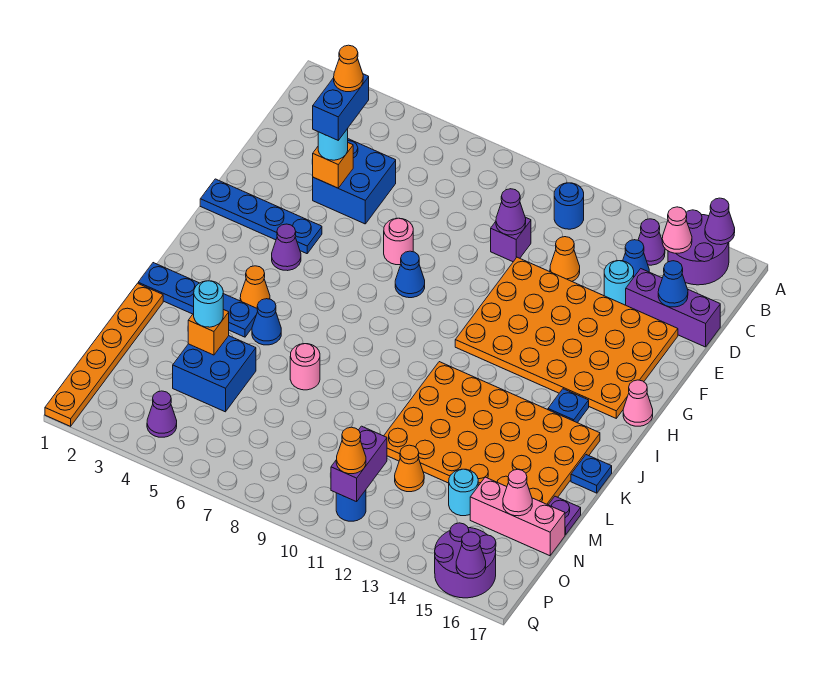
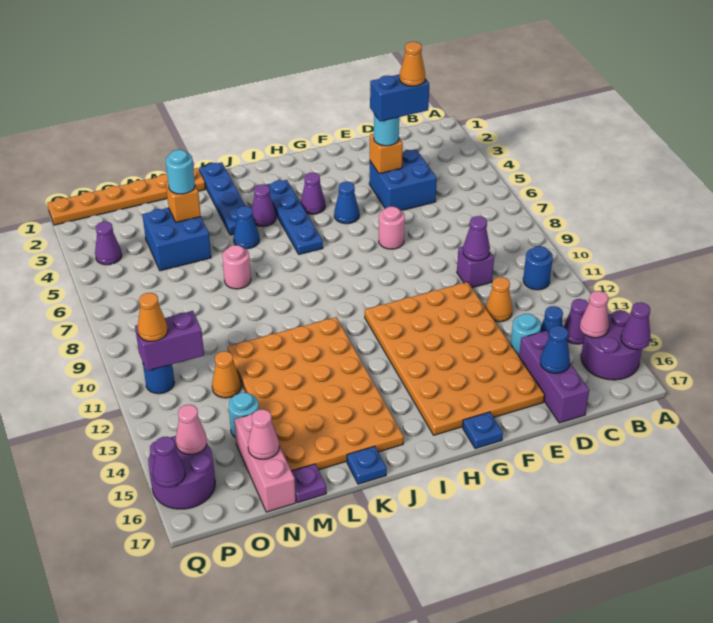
blue plate G1:G4 level 1 -> blue plate I3:I6 level 1
blue cone G8 level 1 -> blue cone G5 level 1
pink cone H17 level 1 -> pink cone P15 level 2
blue plate I15 level 1 -> blue plate G17 level 1
orange cone J4 level 1 -> purple cone J4 level 1

